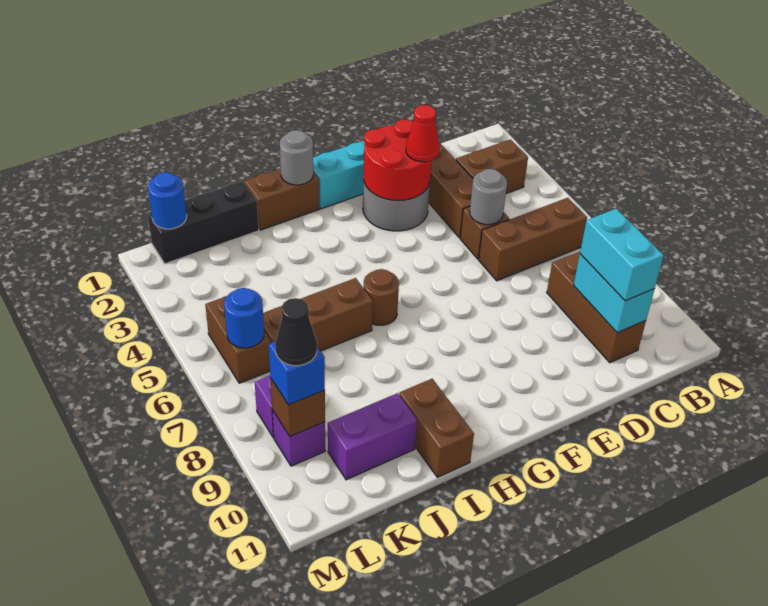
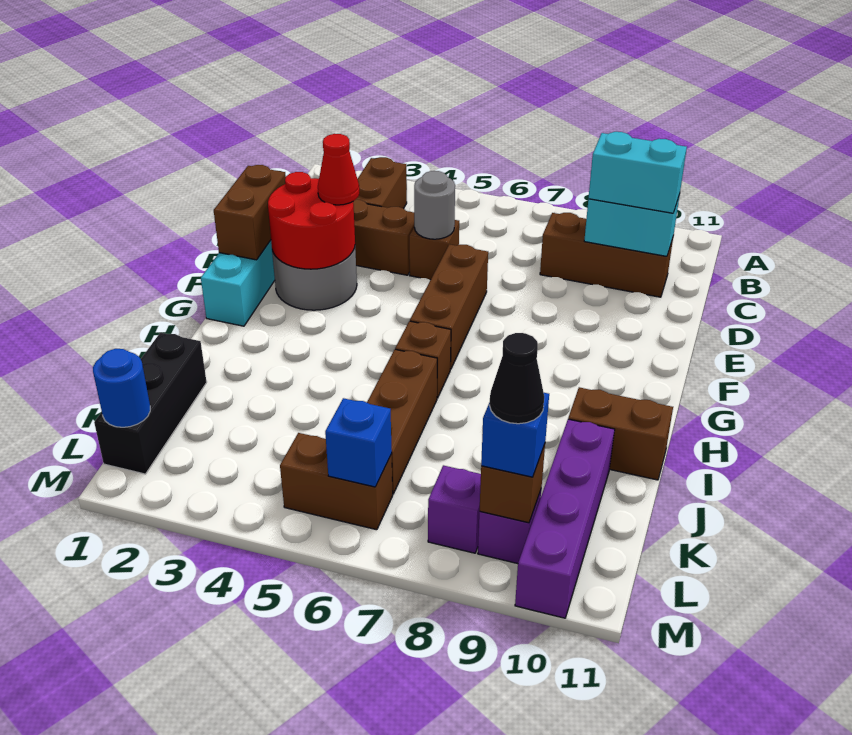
brown brick B6:D6 level 1 -> brown brick E6:G6 level 1
brown brick H1:I1 level 1 -> brown brick E1:F1 level 2
grey round brick H1 level 2 -> none
brown round brick H6 level 1 -> brown brick H6 level 1
purple brick J10:K10 level 1 -> purple brick J10:M10 level 1
blue round brick L6 level 2 -> blue brick L6 level 2

